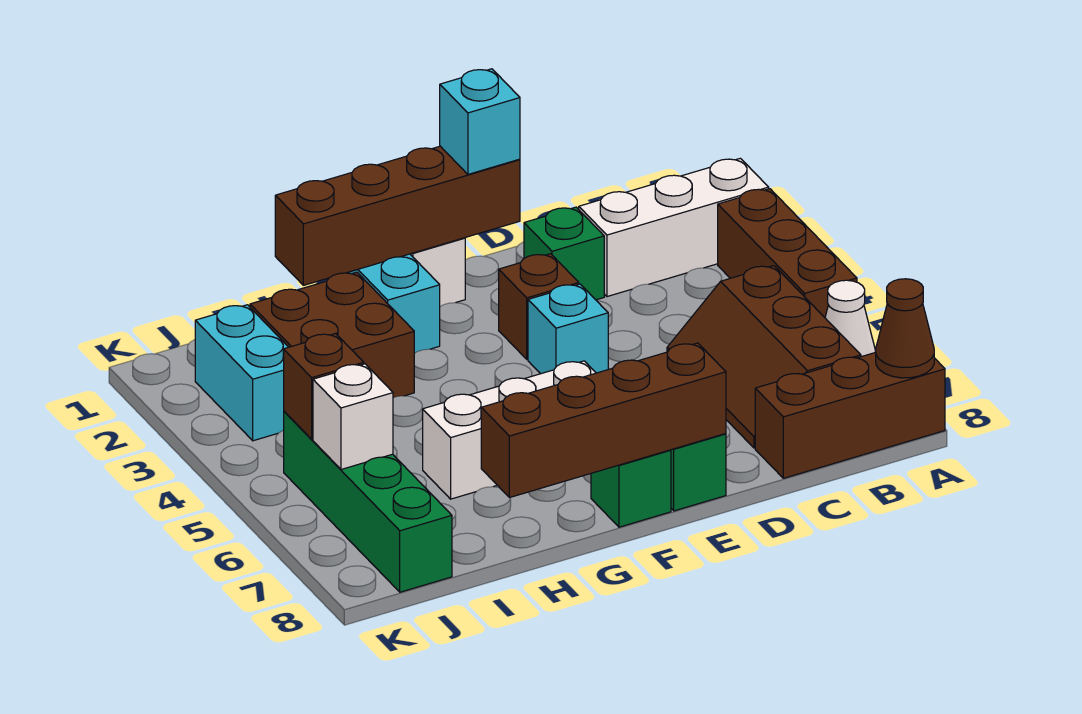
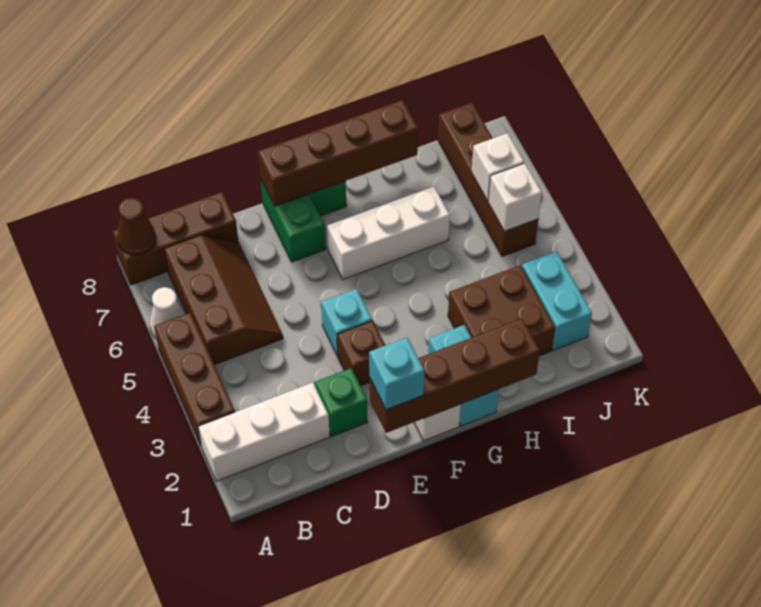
green brick J5:J8 level 1 -> brown brick J5:J8 level 1
brown brick J5 level 2 -> white brick J5 level 2

